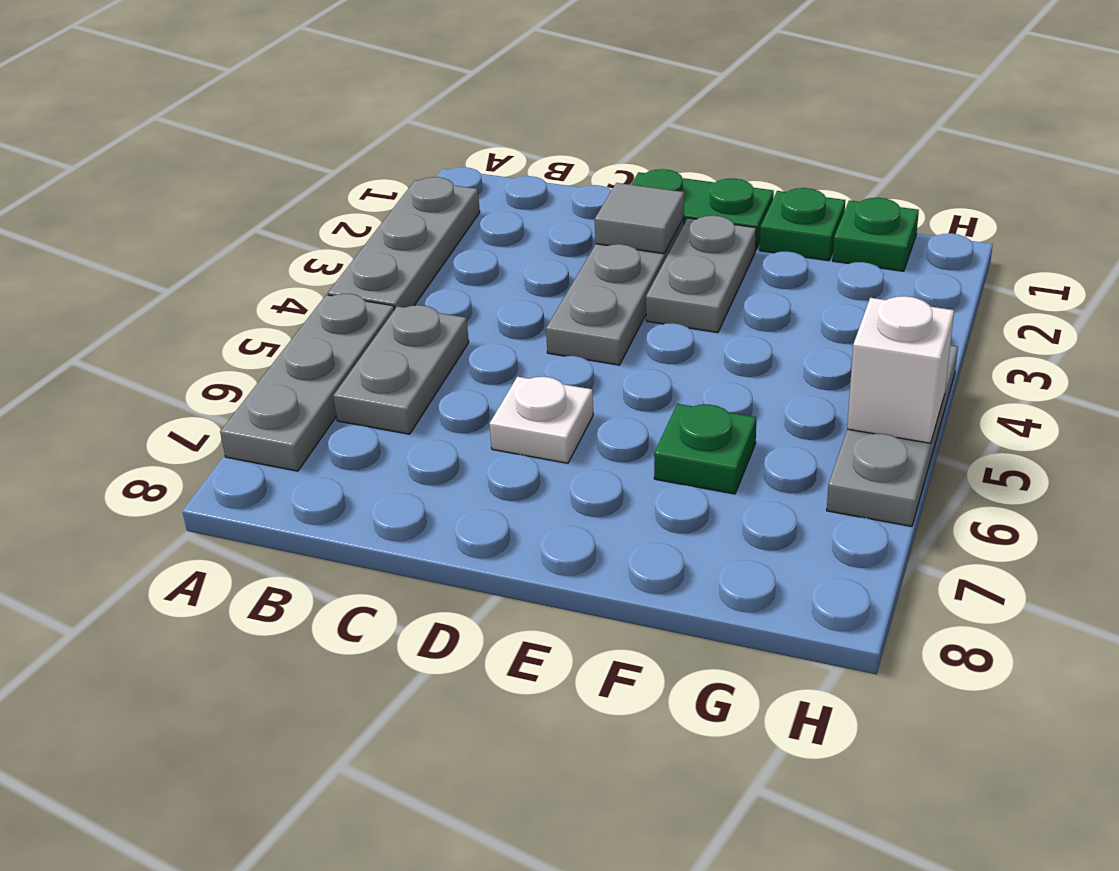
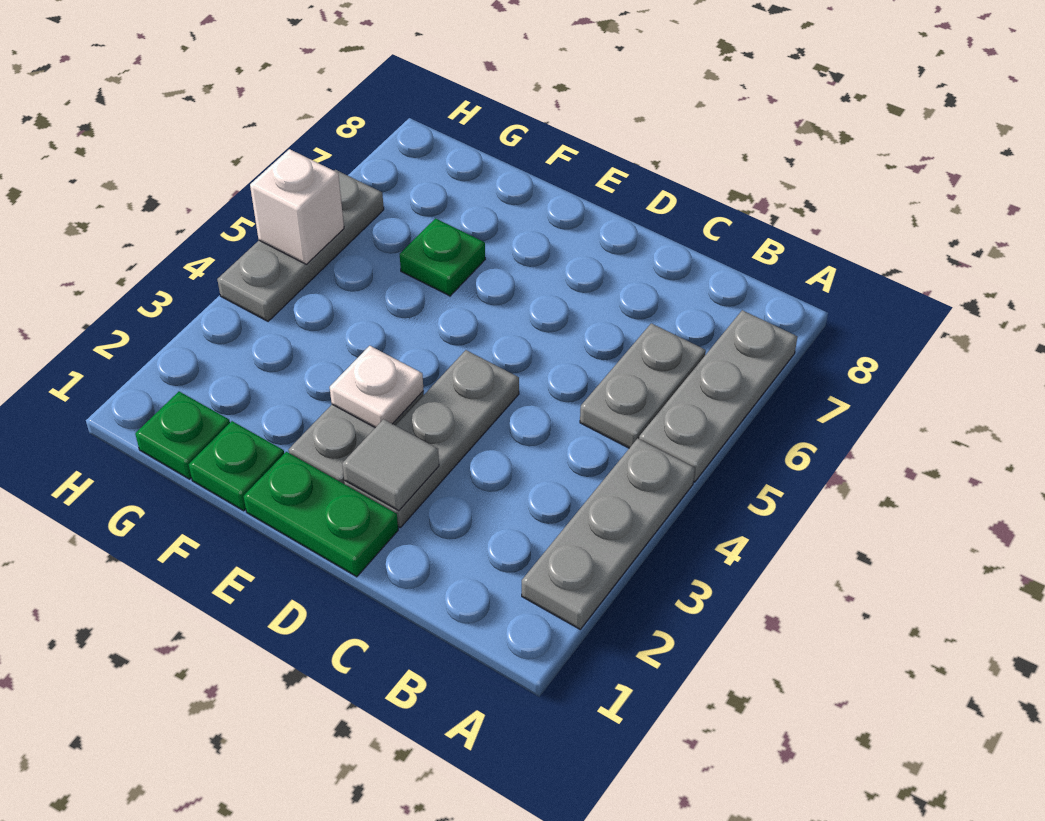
white plate D6 level 1 -> white plate E3 level 2

